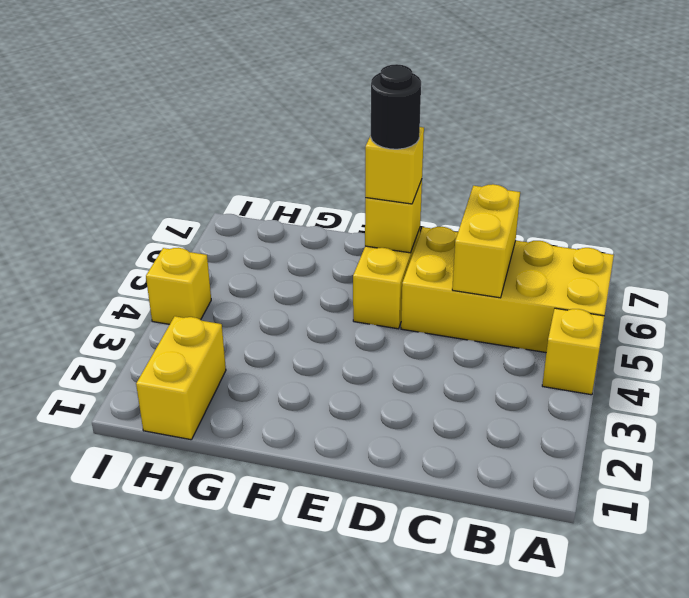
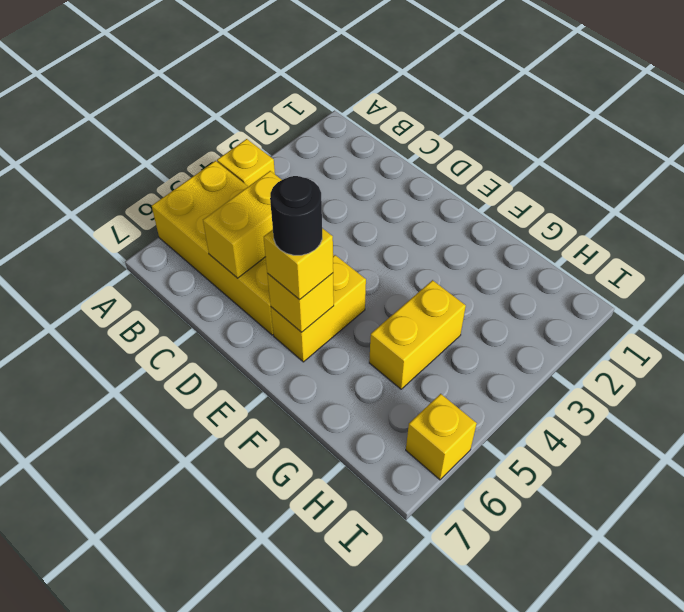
yellow brick H1:H2 level 1 -> yellow brick G4:G5 level 1
yellow brick I4 level 1 -> yellow brick I6 level 1

